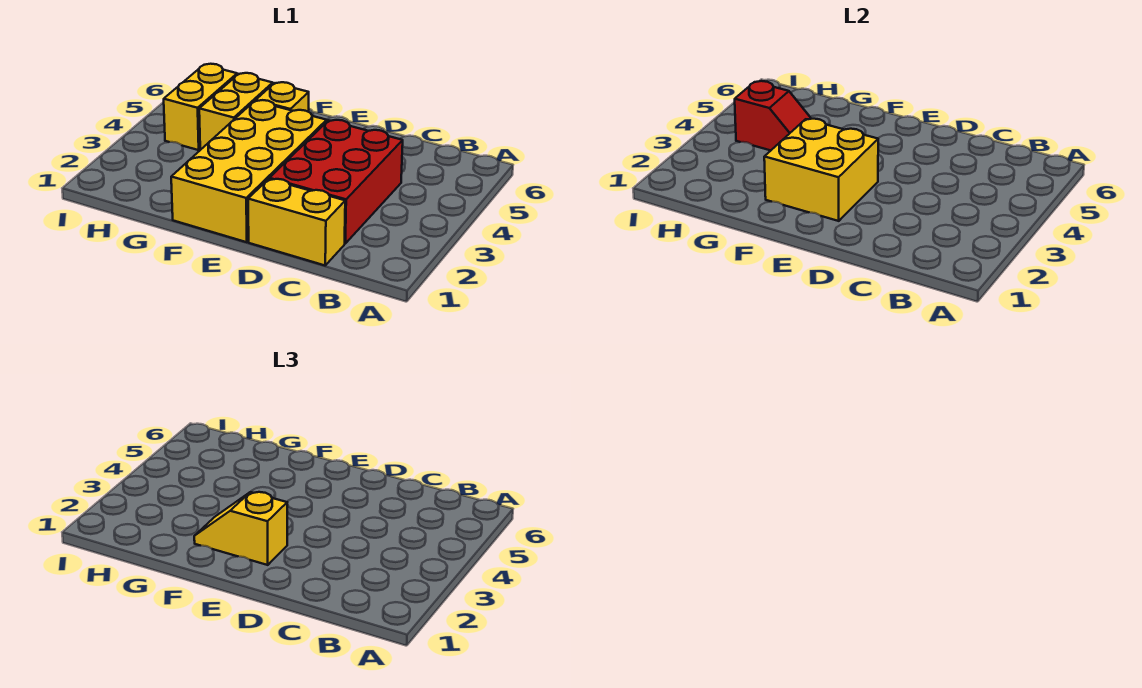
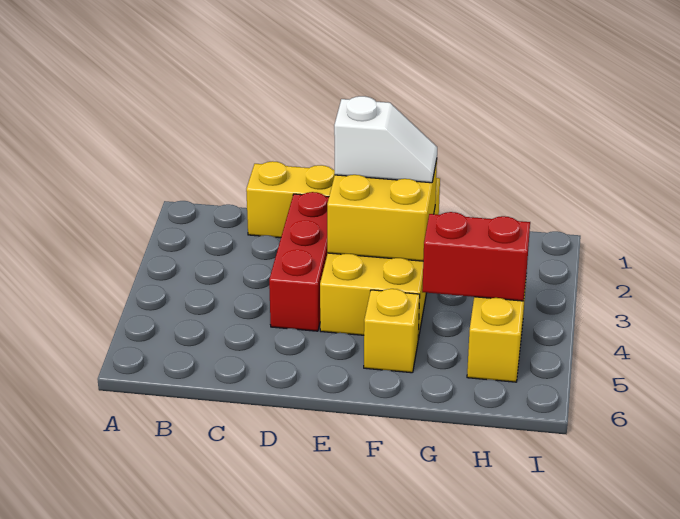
red brick C2:D4 level 1 -> red brick D2:D4 level 1
yellow slope E2:F2 level 3 top E -> white slope E2:F2 level 3 top E
yellow brick G4:G5 level 1 -> none
red slope G4:H4 level 2 top H -> red brick G4:H4 level 2

